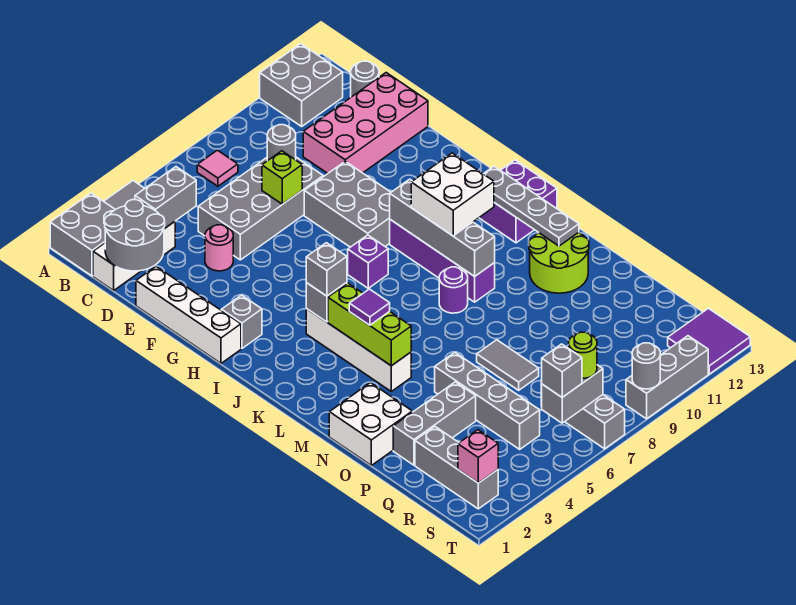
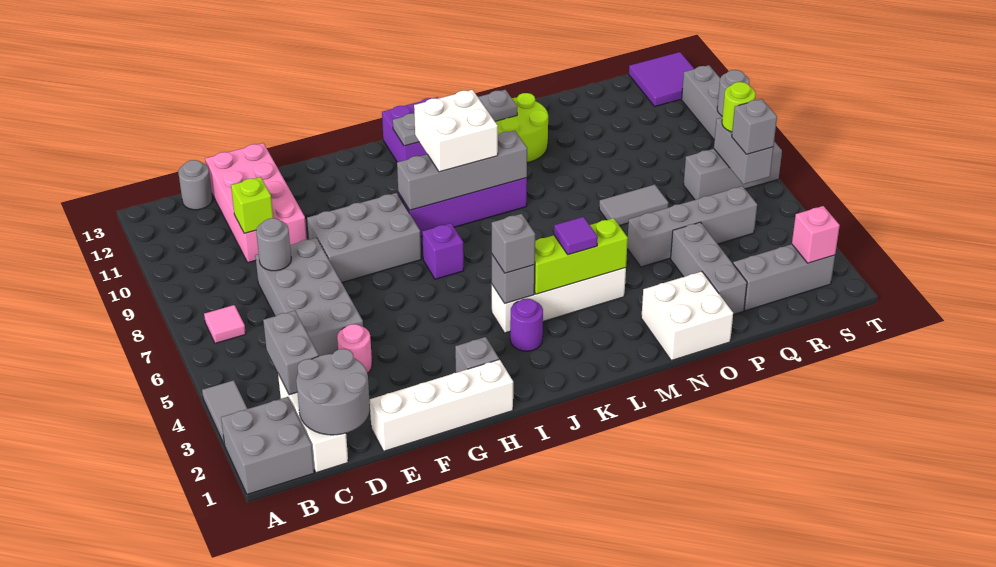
grey brick A11:B12 level 1 -> none
lime brick E7 level 2 -> lime brick D10 level 2
purple round brick L8 level 1 -> purple round brick J3 level 1

